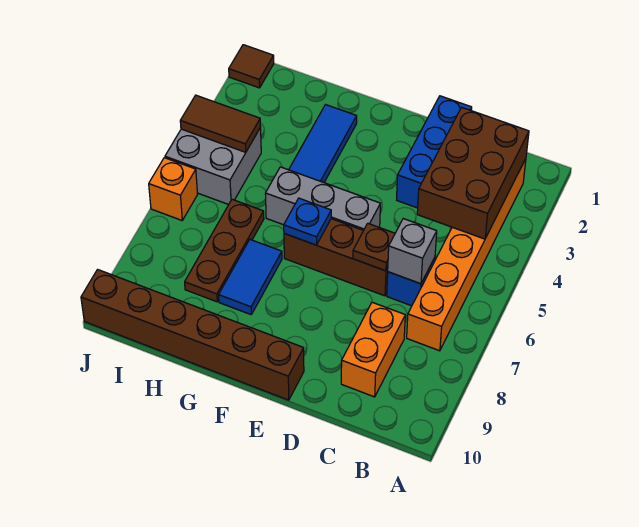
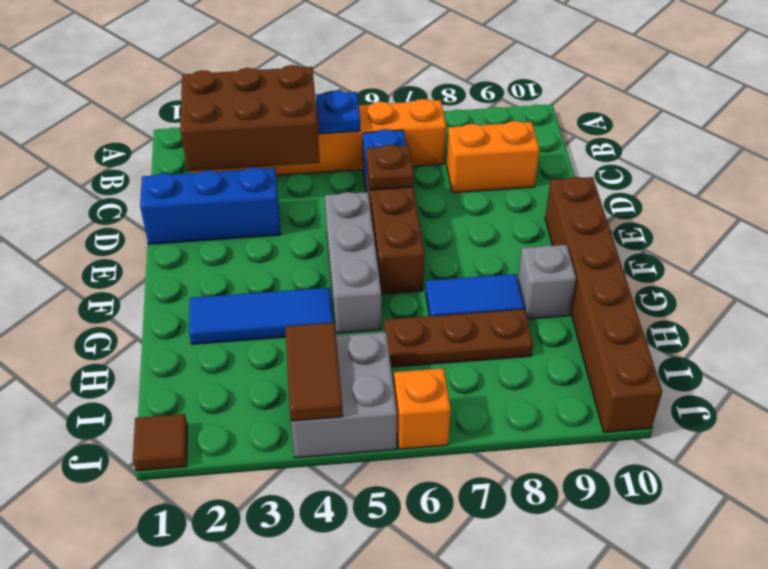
grey brick C6 level 2 -> grey brick G9 level 1
blue plate F6 level 2 -> blue plate B5 level 2

